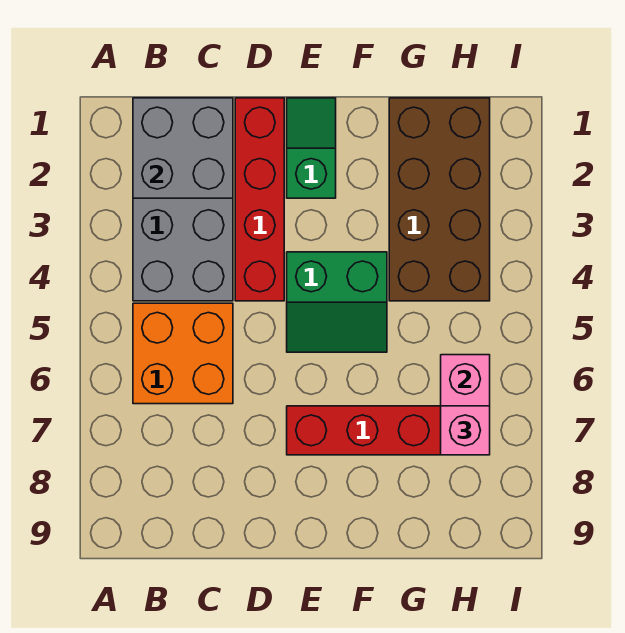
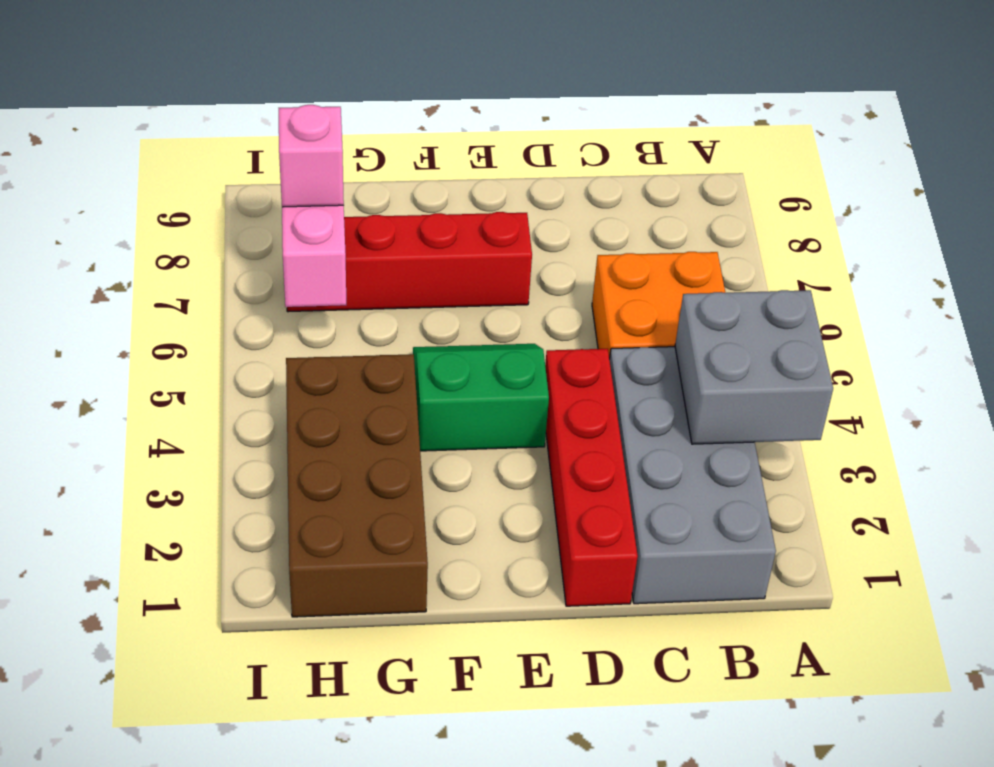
grey brick B1:C2 level 2 -> grey brick A3:B4 level 2
green slope E1:E2 level 1 top 2 -> none

